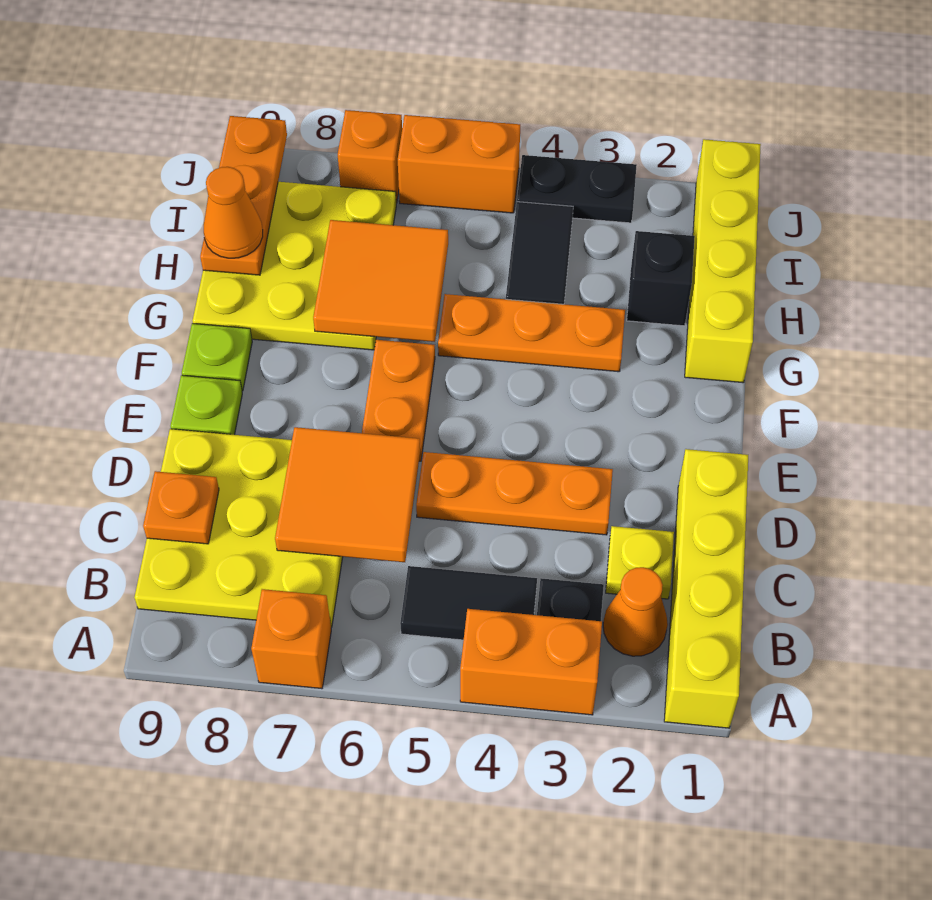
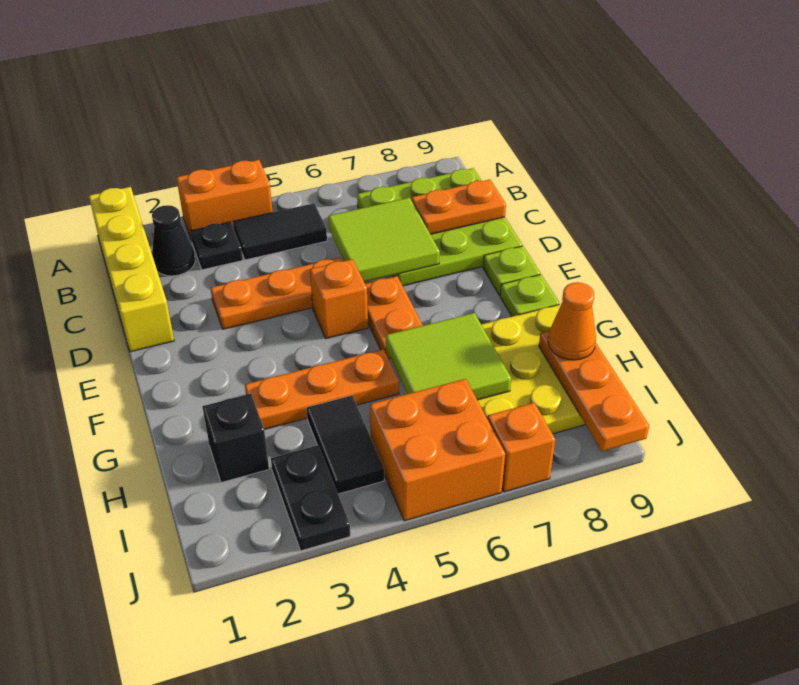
orange brick A7 level 1 -> orange brick E5 level 1
orange cone B2 level 1 -> black cone B2 level 1
yellow plate B7:D9 level 1 -> lime plate B7:D9 level 1
yellow plate C2 level 1 -> none
orange tile C6:D7 level 2 -> lime tile C6:D7 level 2
orange plate C9 level 2 -> orange plate C8:C9 level 2
yellow brick G1:J1 level 1 -> none
orange tile G6:H7 level 2 -> lime tile G6:H7 level 2
black plate J3:J4 level 1 -> black plate I3:J3 level 1
orange brick J5:J6 level 1 -> orange brick I5:J6 level 1

